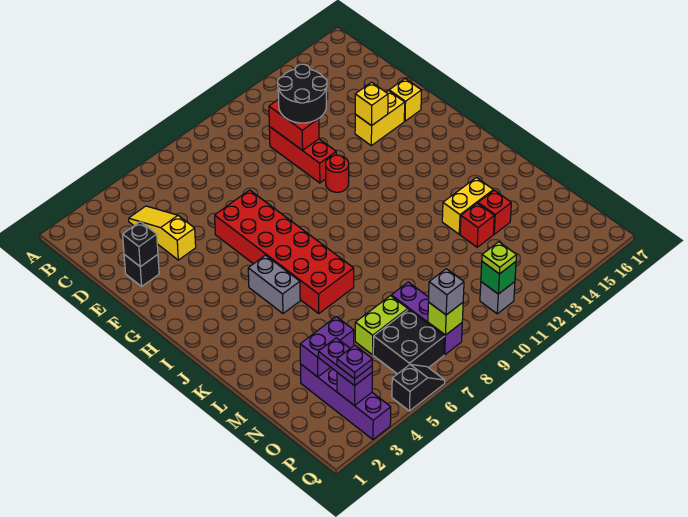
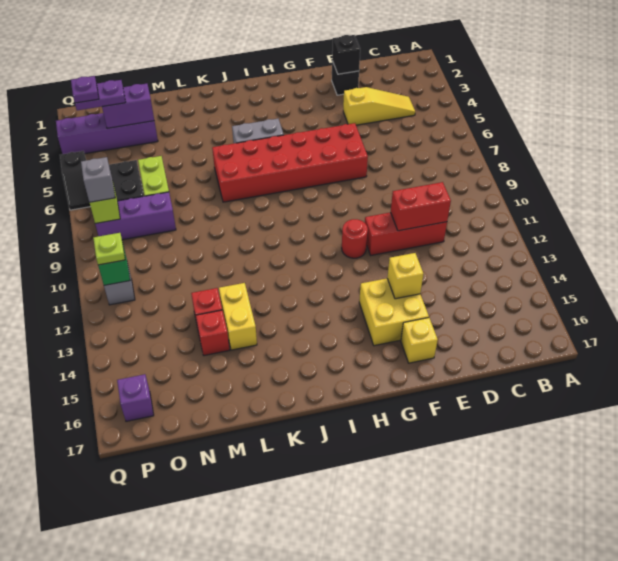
black round brick D11:E12 level 3 -> none
yellow brick F14:F15 level 1 -> yellow brick F14:G15 level 1
purple brick N3:N4 level 2 -> purple brick N3:O3 level 2
purple brick P3 level 2 -> purple brick P16 level 1

